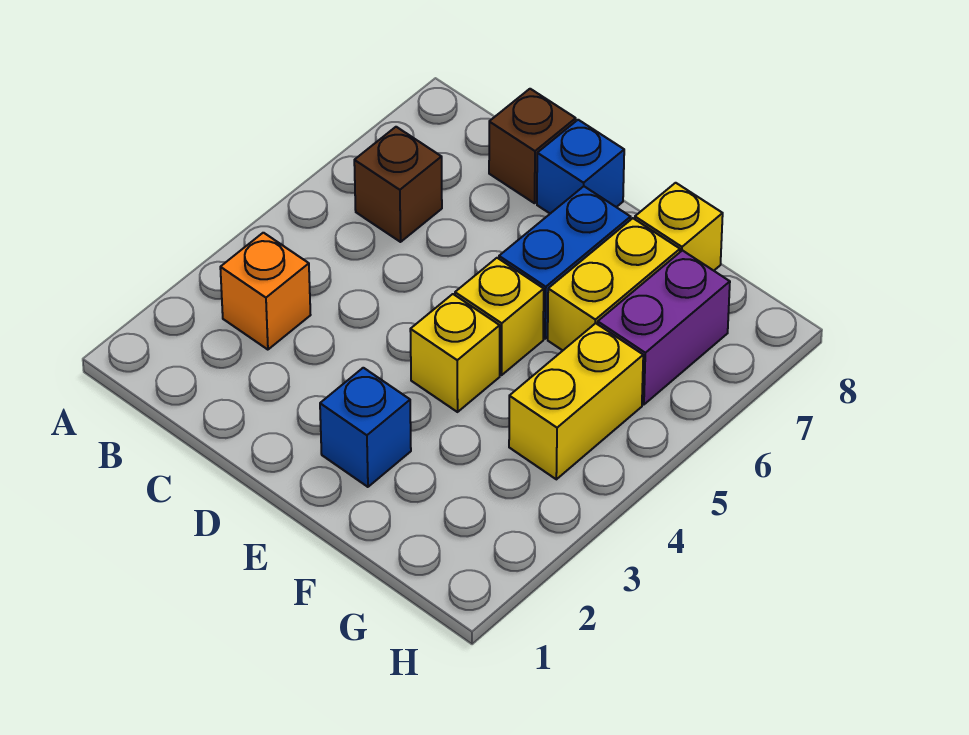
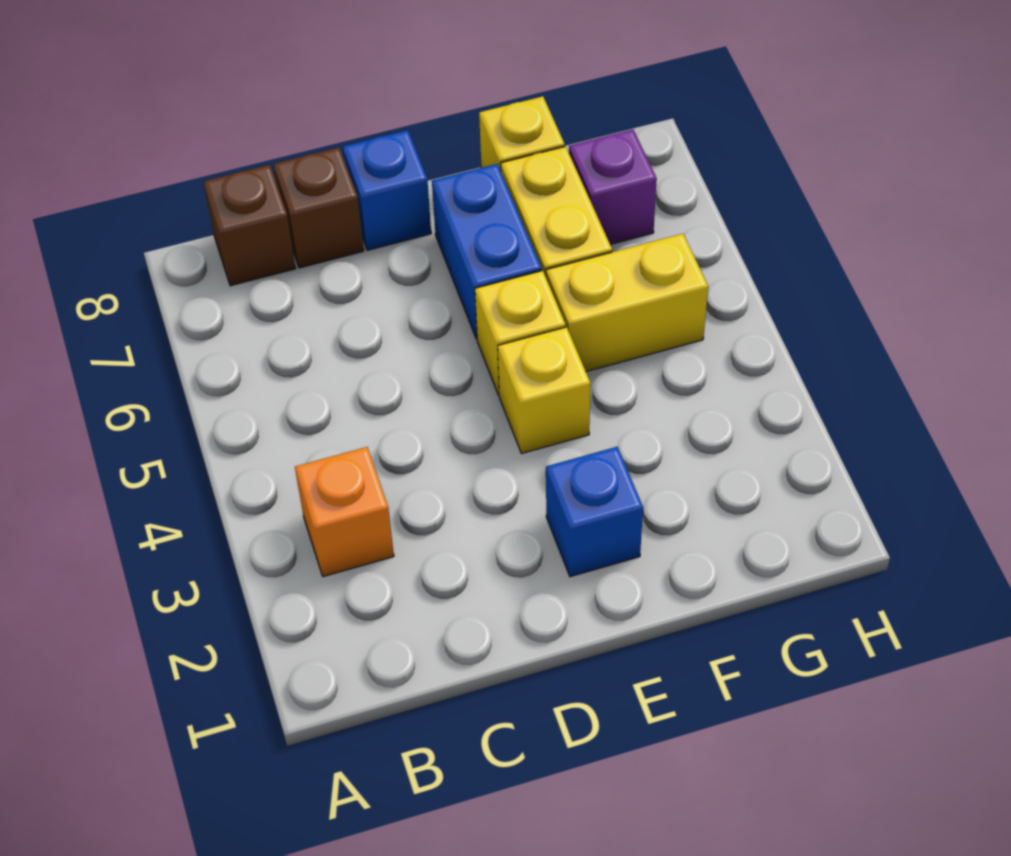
brown brick B6 level 1 -> brown brick B8 level 1
yellow brick G4:G5 level 1 -> yellow brick F5:G5 level 1
purple brick G6:G7 level 1 -> purple brick G7 level 1

